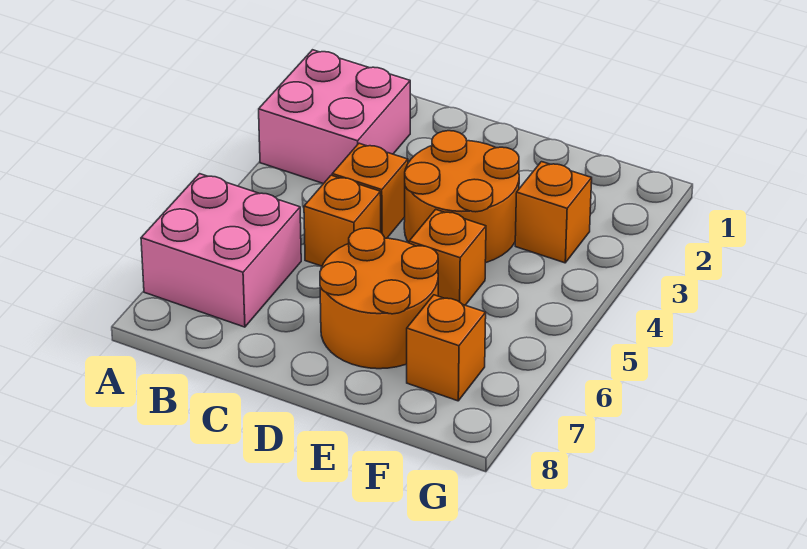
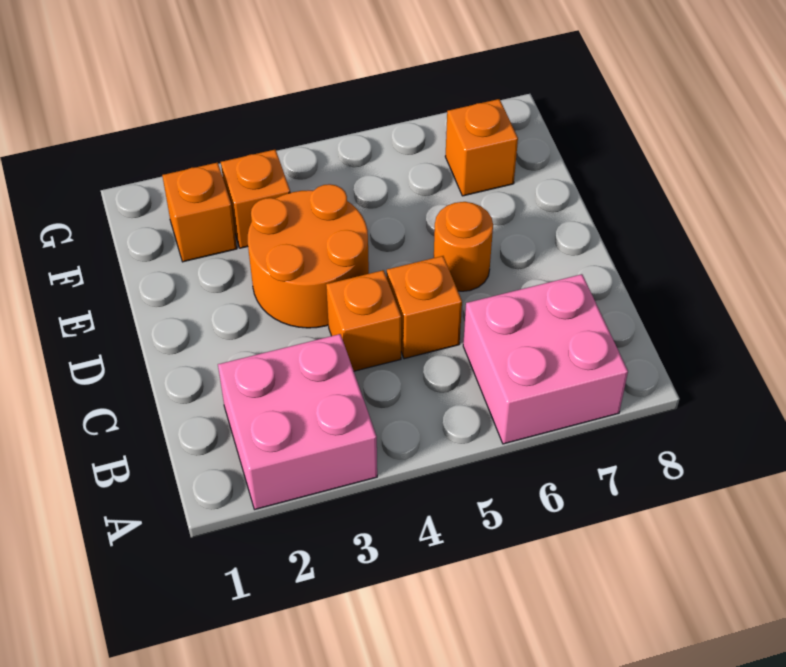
orange round brick D6:E7 level 1 -> orange round brick D6 level 1
orange brick E5 level 1 -> orange brick F2 level 1

